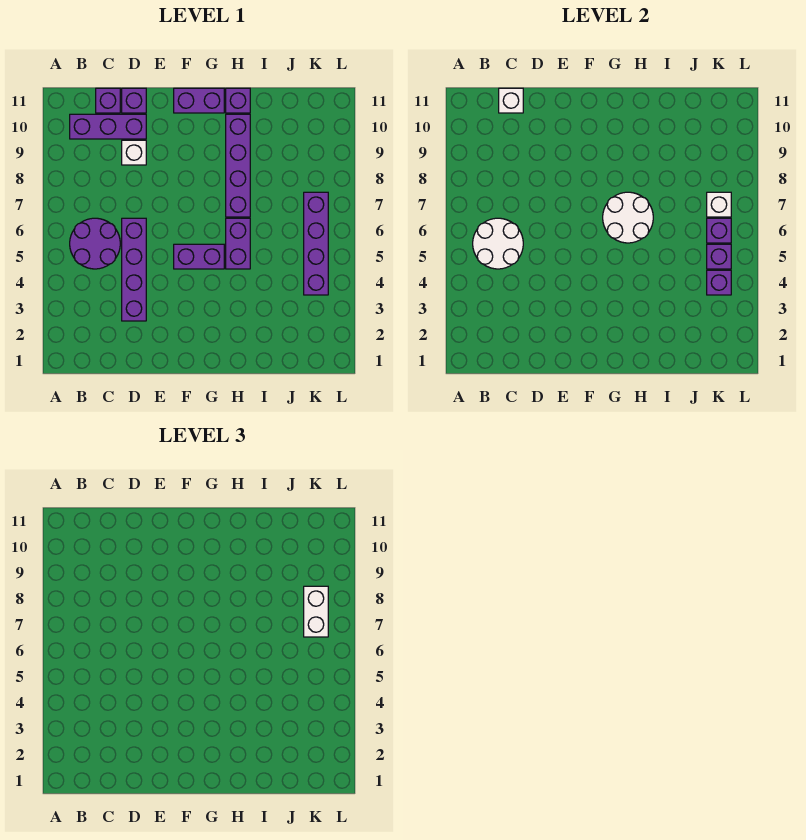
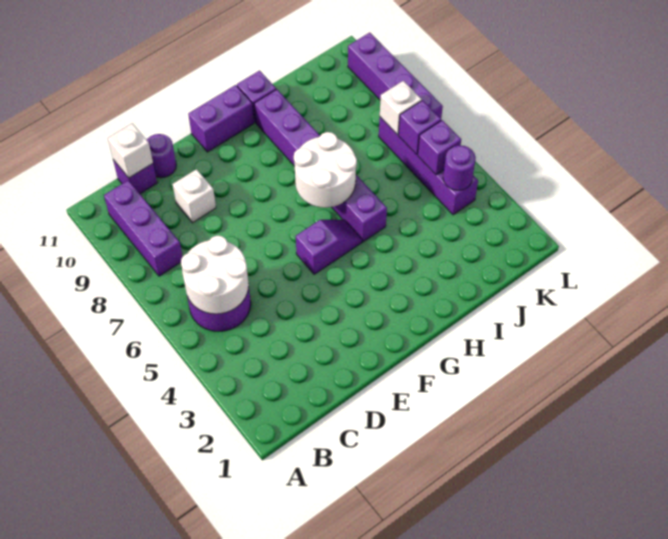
purple brick B10:D10 level 1 -> purple brick B8:B10 level 1
purple brick D3:D6 level 1 -> purple brick L7:L10 level 1
purple brick D11 level 1 -> purple round brick D11 level 1
purple brick F5:G5 level 1 -> purple slope F5:G5 level 1 top F
purple brick K4 level 2 -> purple round brick K4 level 2
white brick K7:K8 level 3 -> none

